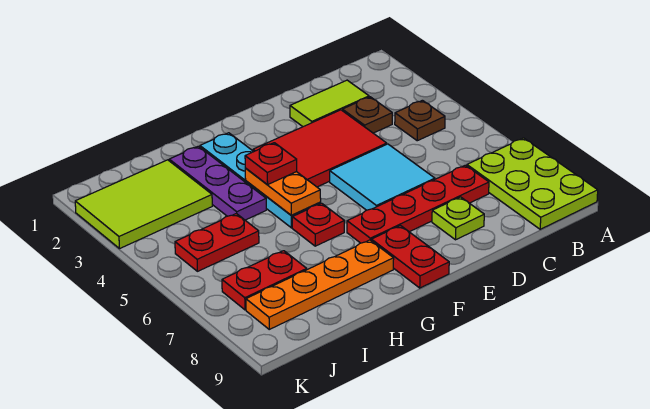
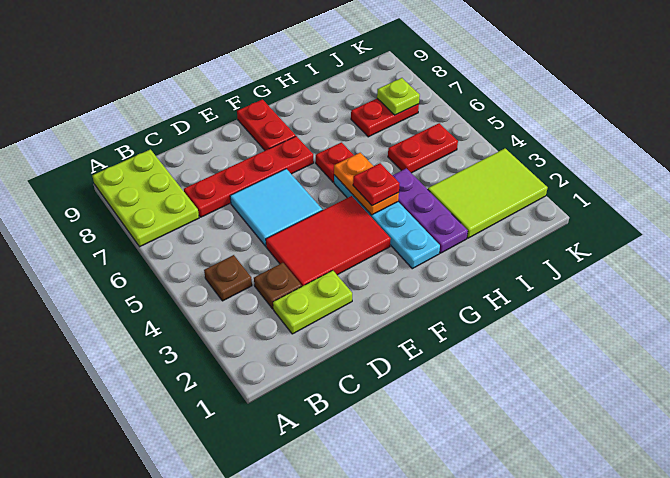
lime tile C2:D2 level 1 -> lime plate C2:D2 level 1
lime plate D8 level 1 -> lime plate J7 level 2
orange plate G8:J8 level 1 -> none

